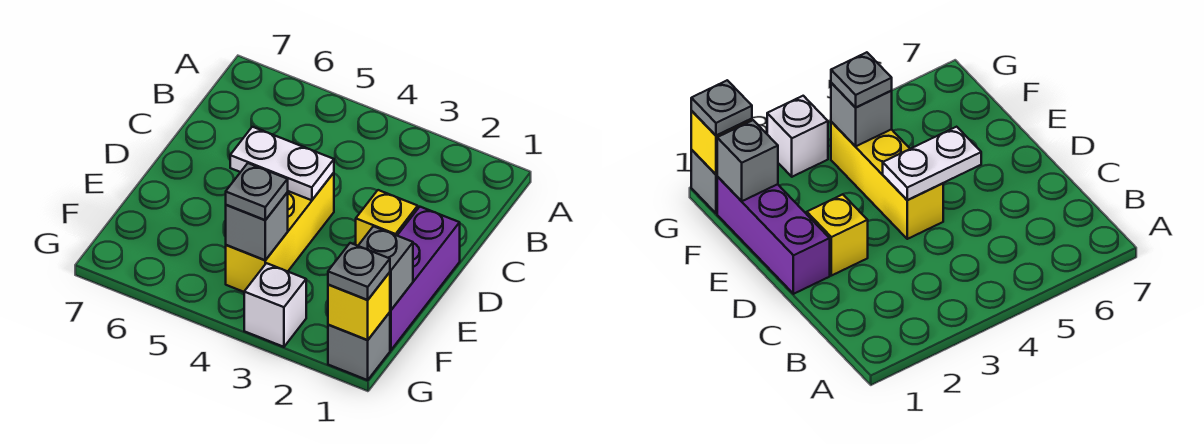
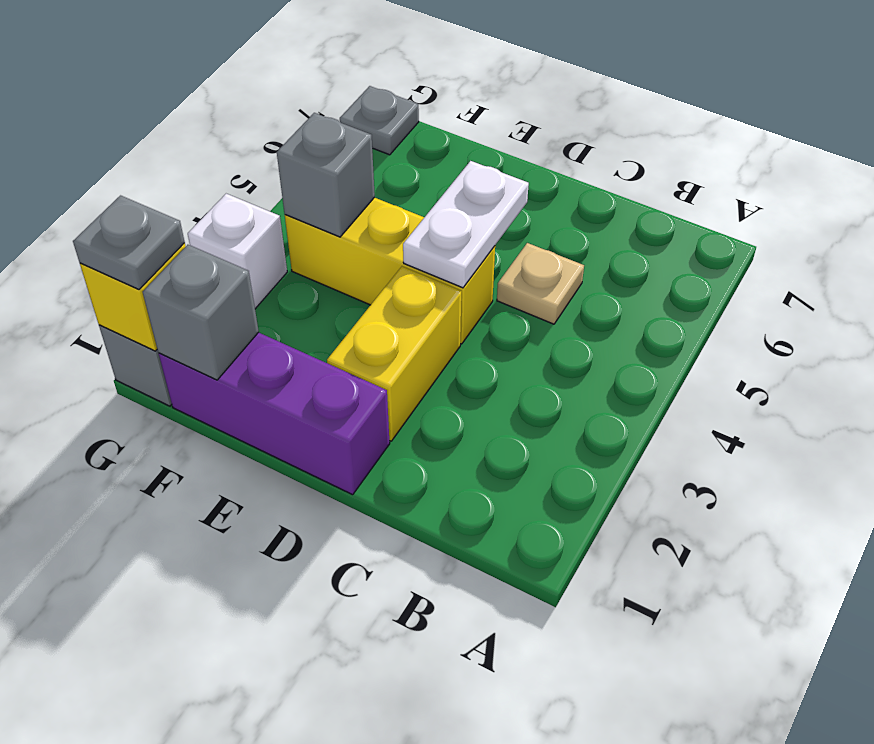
none -> tan plate C5 level 1
yellow brick D2 level 1 -> yellow brick D2:D3 level 1
grey plate F4 level 3 -> grey plate G7 level 1

